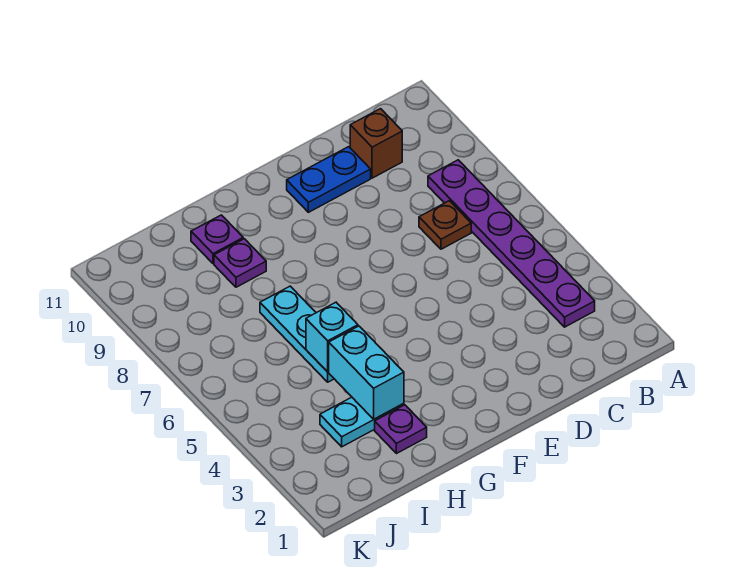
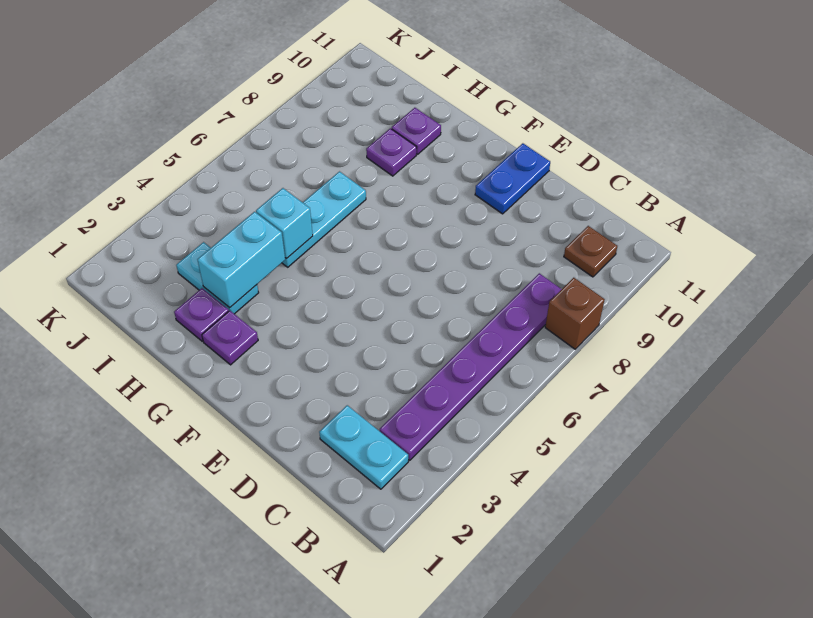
none -> cyan plate B2:C2 level 1
brown plate C7 level 1 -> brown plate B10 level 1
brown brick C10 level 1 -> brown brick A8 level 1
blue plate D10:E10 level 1 -> blue plate E10:E11 level 1
none -> purple plate G2 level 1

